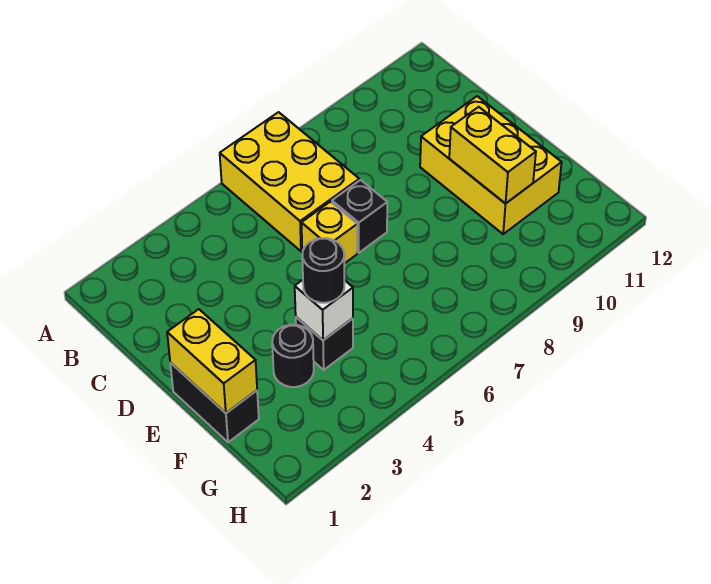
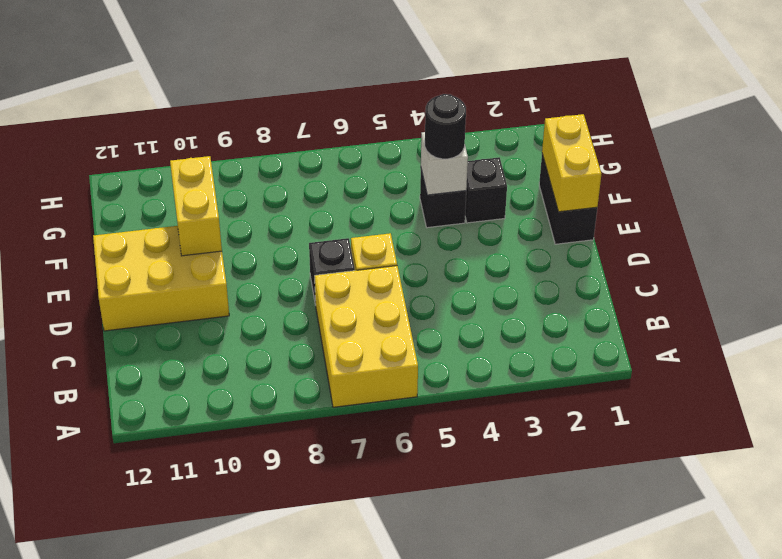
yellow brick D10:F11 level 1 -> yellow brick D10:E12 level 1
black round brick F3 level 1 -> black brick F3 level 1

